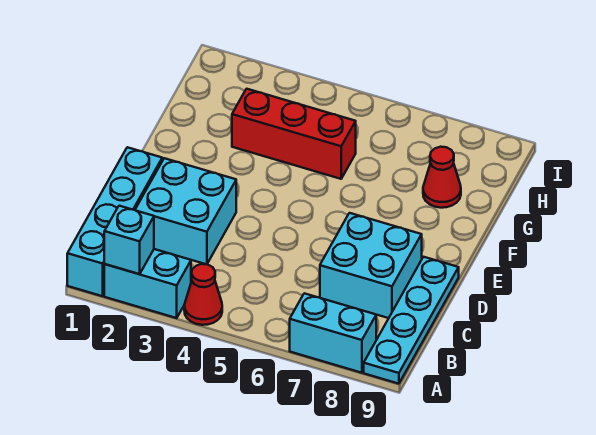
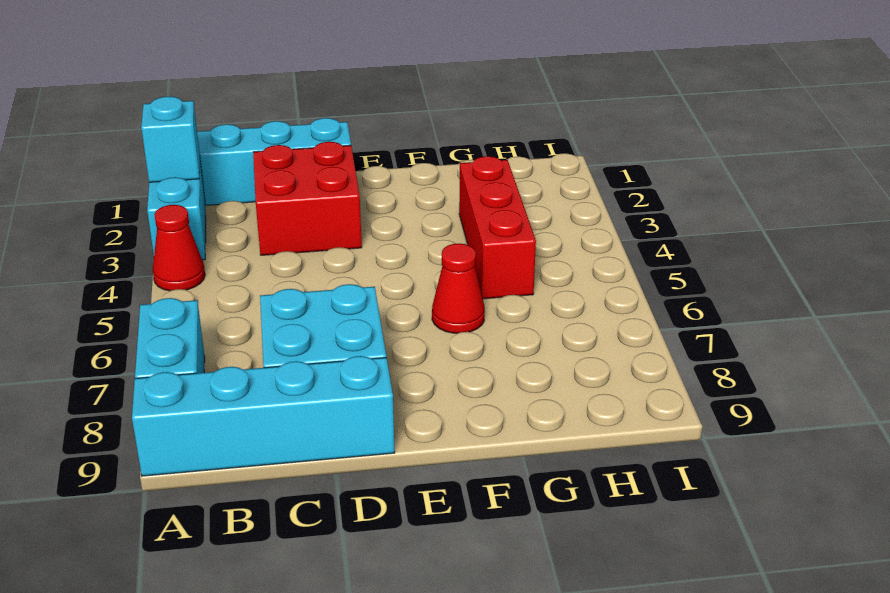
cyan plate A9:D9 level 1 -> cyan brick A9:D9 level 1
cyan brick C2:D3 level 1 -> red brick C2:D3 level 1
red cone G8 level 1 -> red cone F6 level 1

